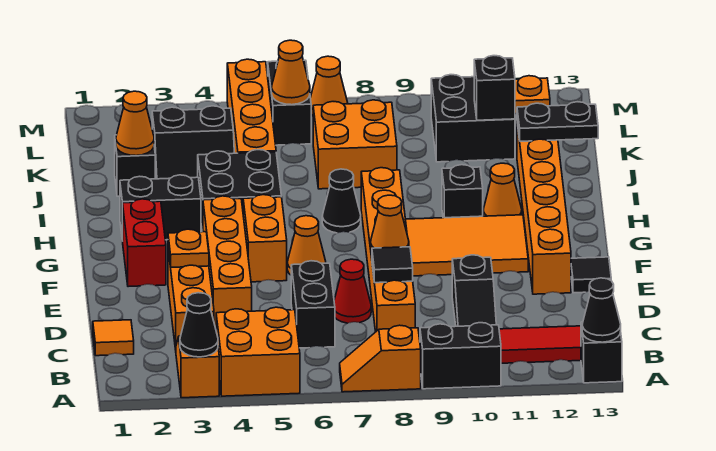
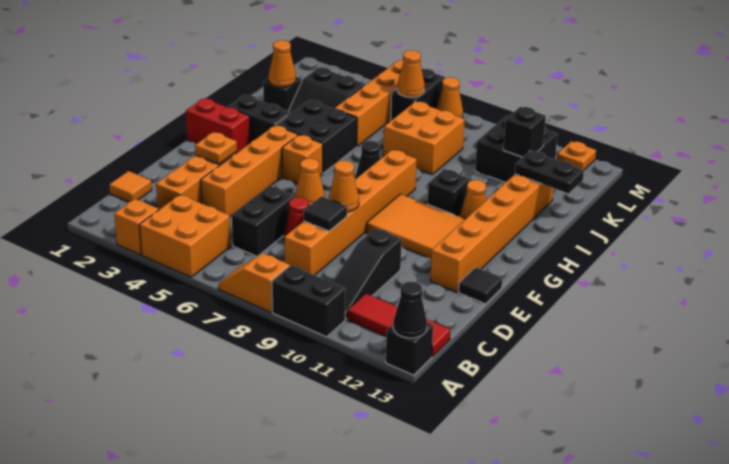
black cone A3 level 2 -> none
red brick F2:G2 level 1 -> red brick G1:G2 level 1
orange brick F5:G5 level 1 -> orange brick G5 level 1

